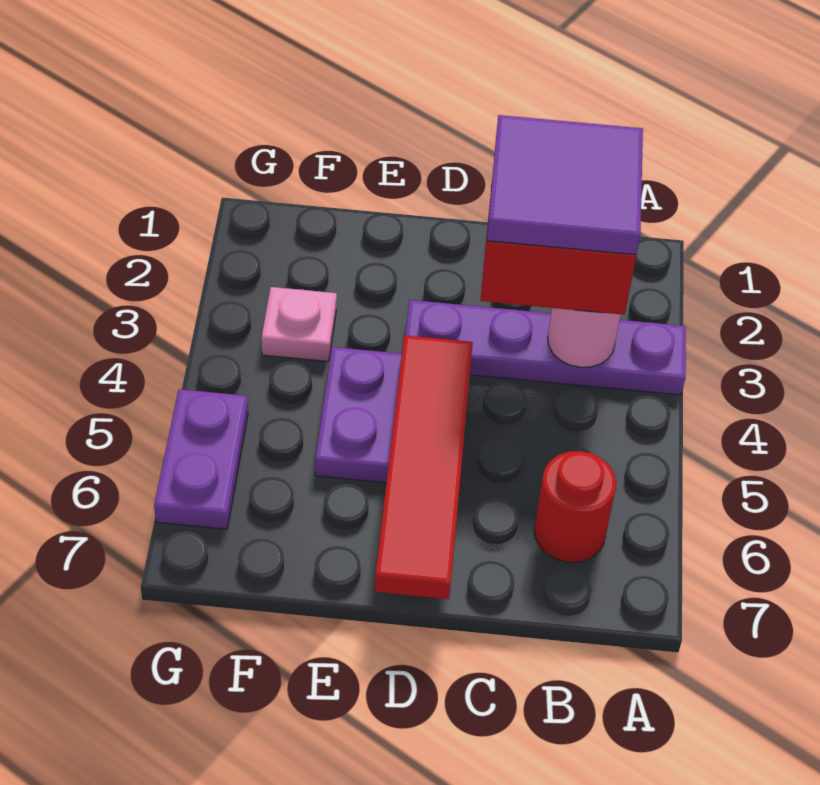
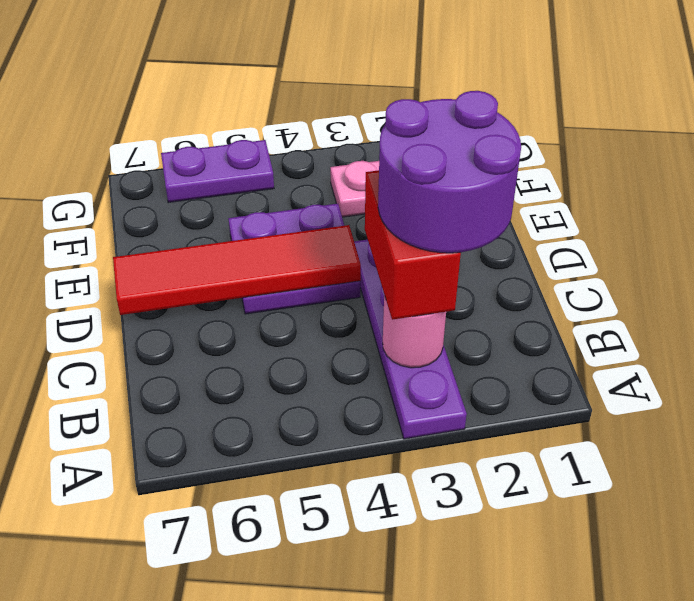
purple tile B2:C3 level 4 -> purple round brick B2:C3 level 4
red round brick B6 level 1 -> none

